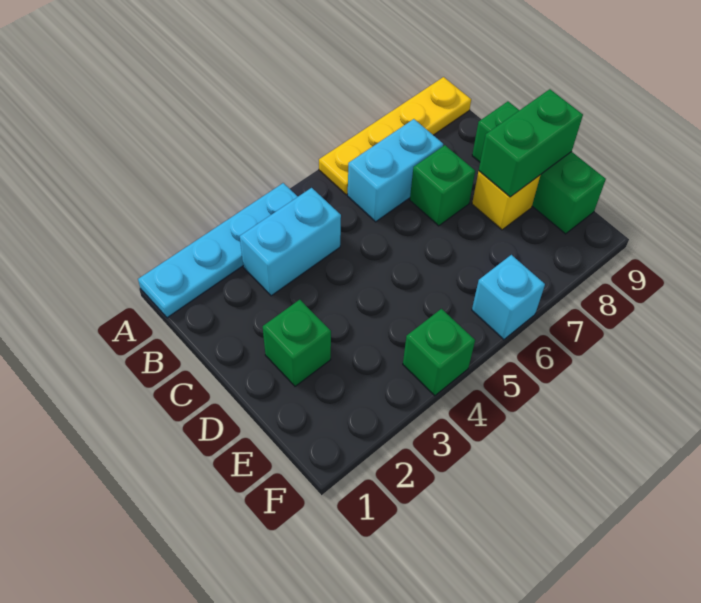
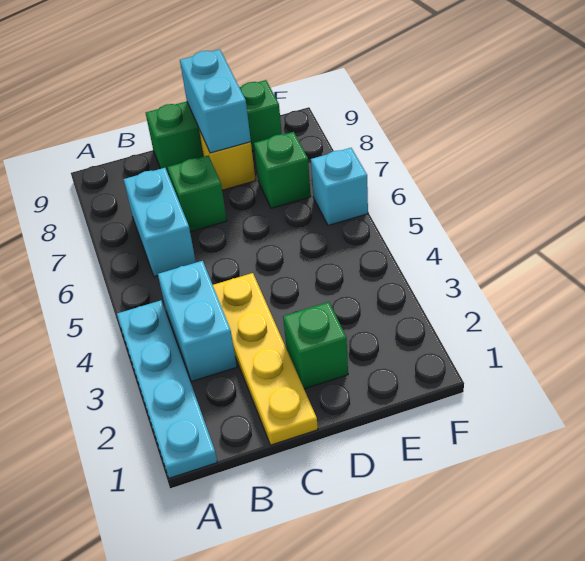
yellow plate A6:A9 level 1 -> yellow plate C1:C4 level 1
green brick D8:D9 level 2 -> cyan brick D8:D9 level 2
green brick F4 level 1 -> green brick E7 level 1

